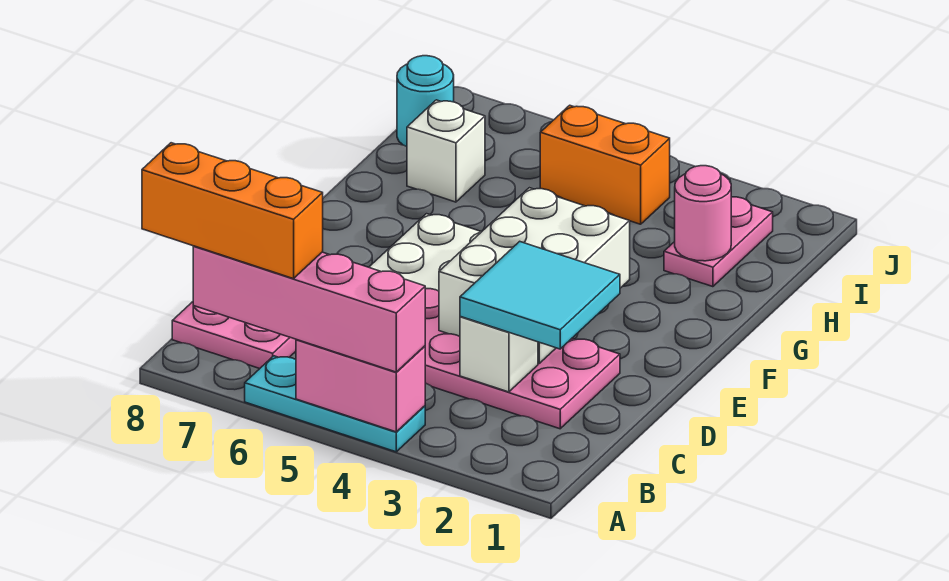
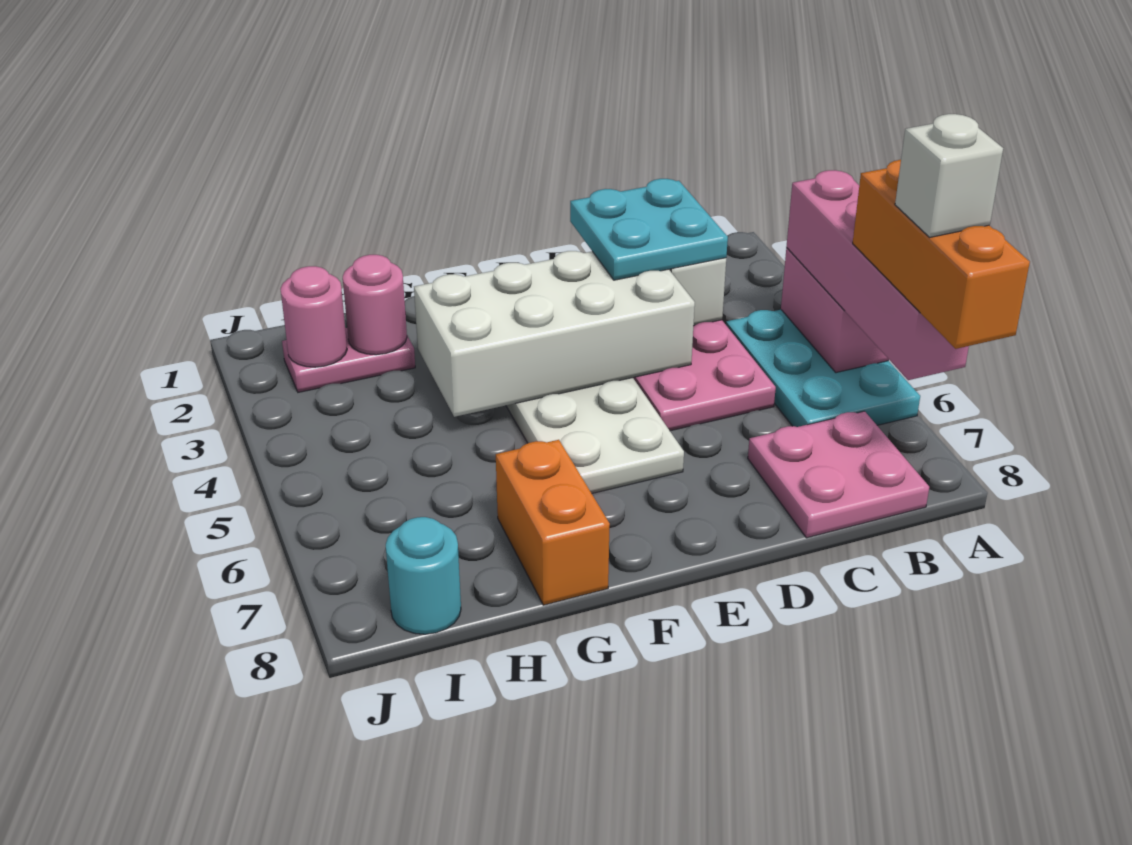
cyan plate A4:A6 level 1 -> cyan plate A4:B6 level 1
cyan tile C2:D3 level 3 -> cyan plate C2:D3 level 3
white brick D3:F4 level 2 -> white brick D3:G4 level 2
white brick H7 level 1 -> white brick A7 level 5
none -> pink round brick I2 level 2
orange brick I4:I5 level 1 -> orange brick G7:G8 level 1

